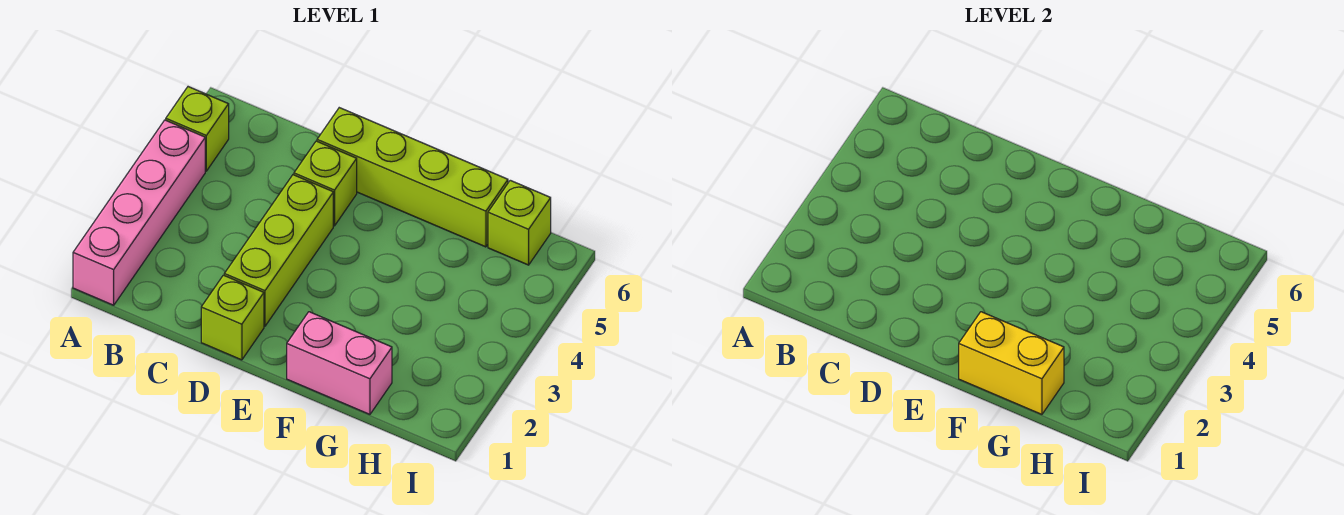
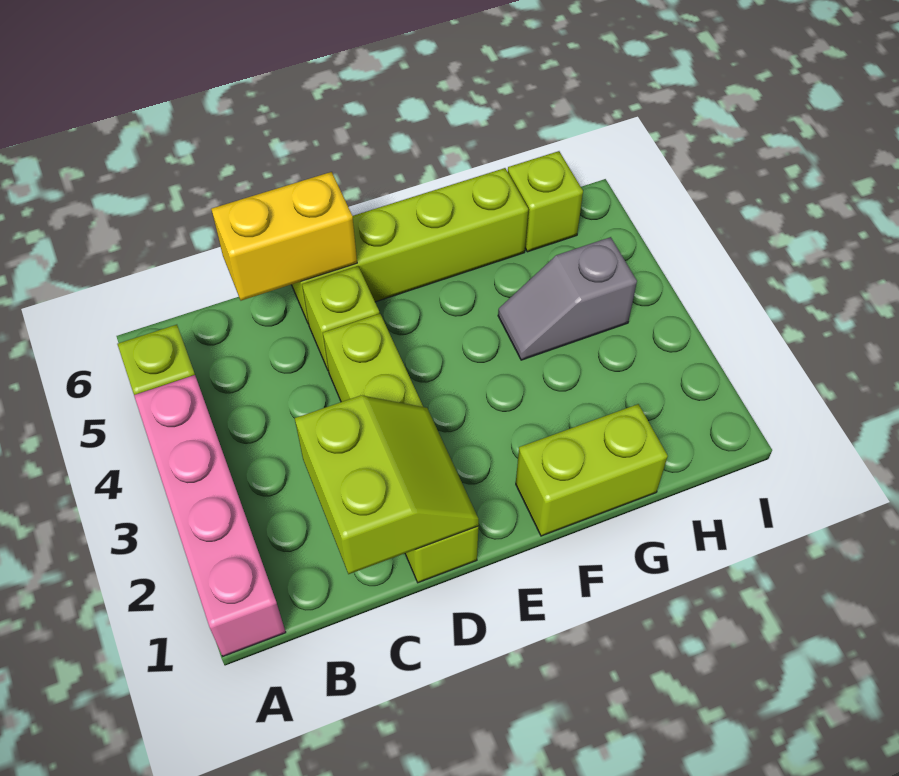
none -> lime slope C1:D2 level 2 top C
pink brick F1:G1 level 1 -> lime brick F1:G1 level 1
yellow brick F1:G1 level 2 -> yellow brick C6:D6 level 2
none -> grey slope G4:H4 level 1 top H

